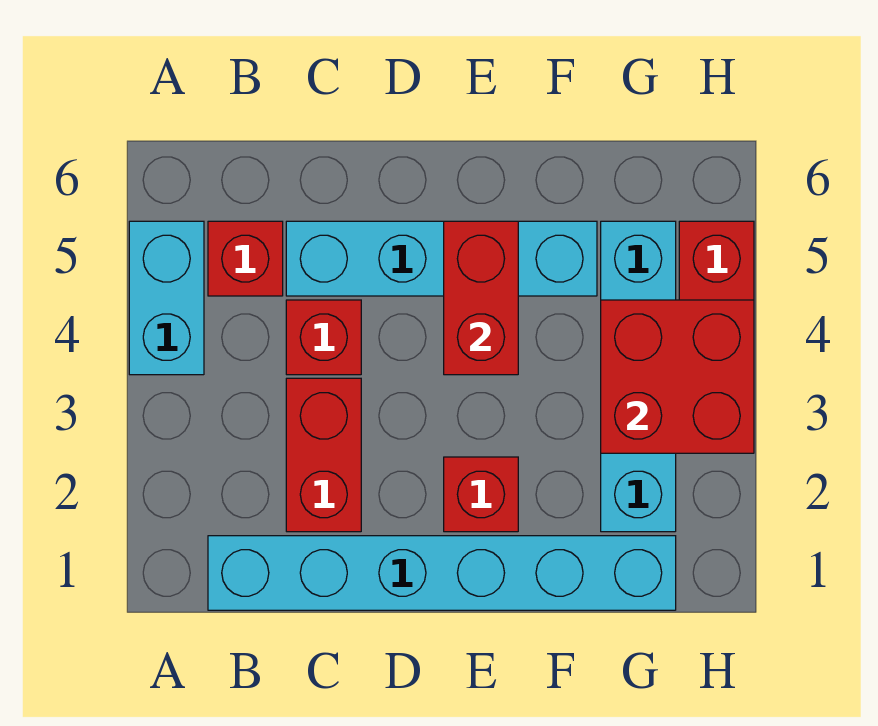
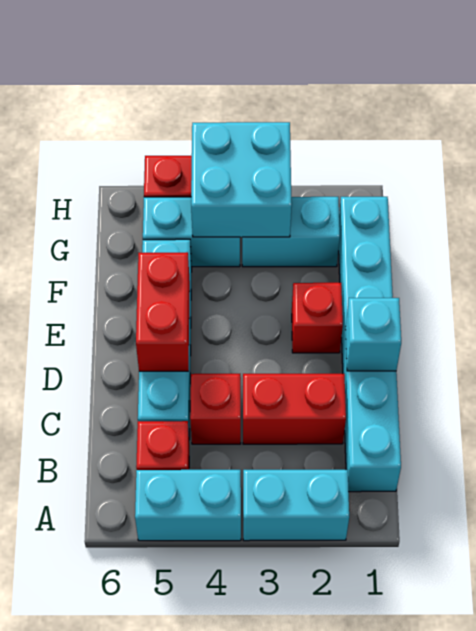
none -> cyan brick A2:A3 level 1
none -> cyan brick D1 level 2
red brick E4:E5 level 2 -> red brick D5:E5 level 2
red brick G3:H4 level 2 -> cyan brick G3:H4 level 2

